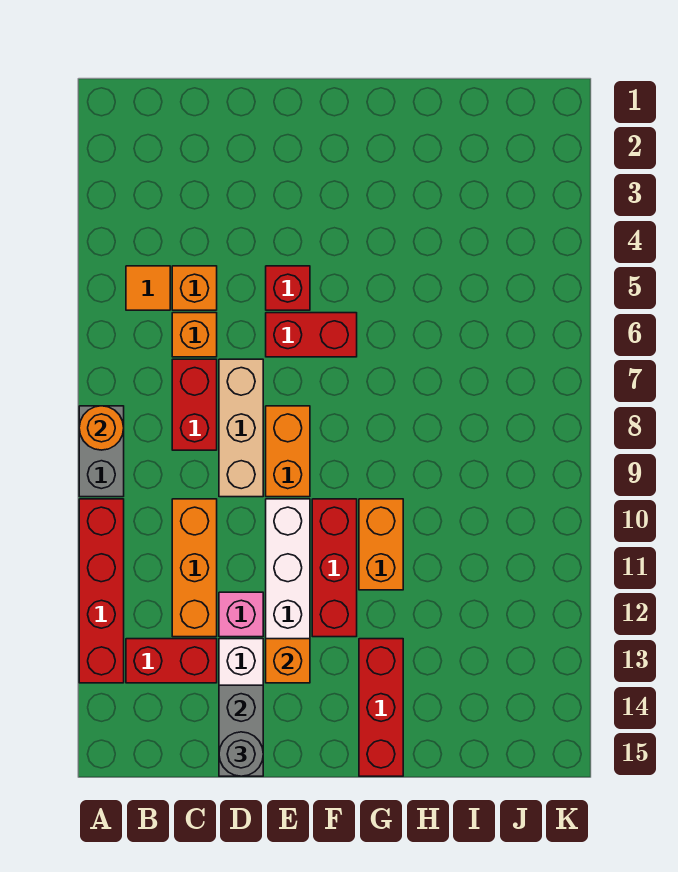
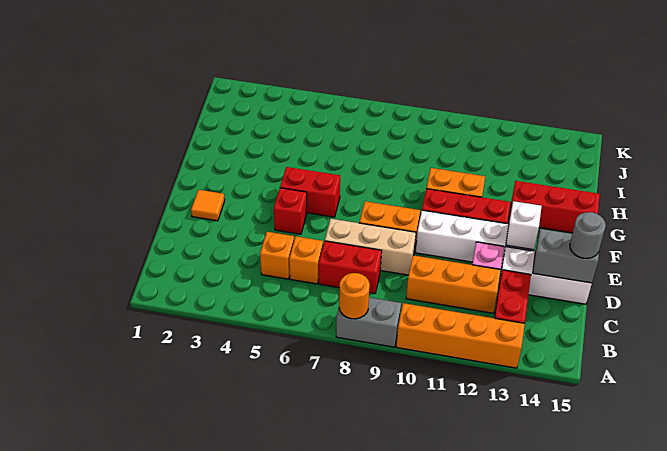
red brick A10:A13 level 1 -> orange brick A10:A13 level 1
orange tile B5 level 1 -> orange tile E2 level 1
red brick E6:F6 level 1 -> red brick F5:F6 level 1
orange brick E13 level 2 -> white brick E13 level 2

